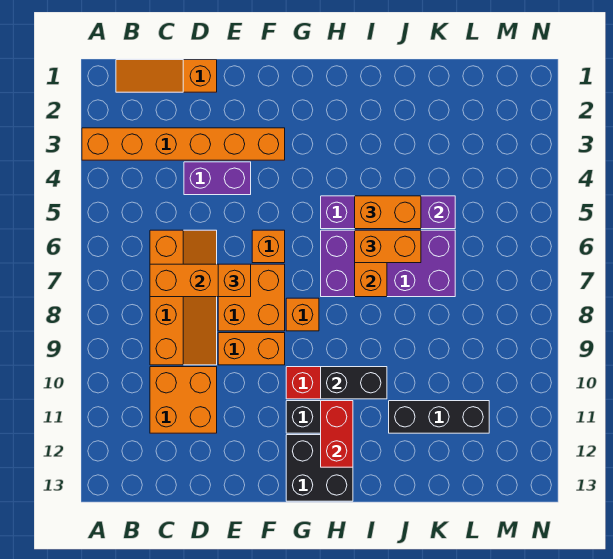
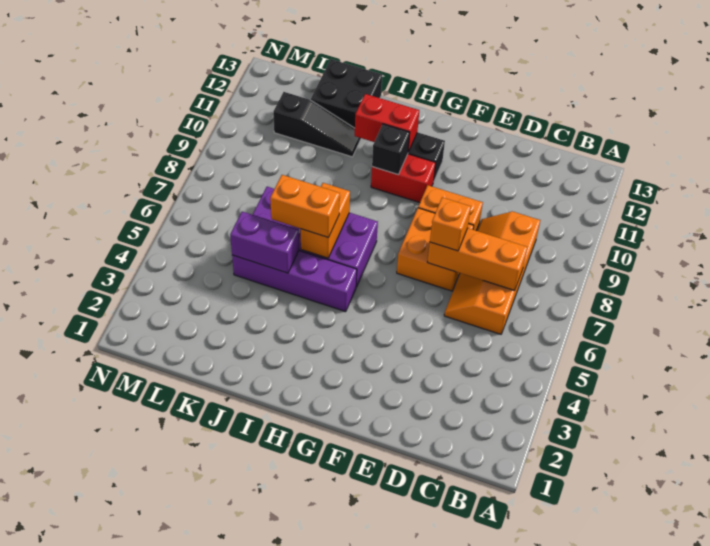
orange brick A3:F3 level 1 -> none
orange slope B1:D1 level 1 top D -> none
orange brick C10:D11 level 1 -> none
purple brick D4:E4 level 1 -> none
orange brick F6 level 1 -> none
orange brick G8 level 1 -> none
black brick G12:H13 level 1 -> black brick J12:K13 level 1
black brick H10:I10 level 2 -> black brick H10 level 2
red brick H11:H12 level 2 -> red brick H11:I11 level 2
orange brick I5:J5 level 3 -> none
black brick J11:L11 level 1 -> black slope J11:L11 level 1 top L

